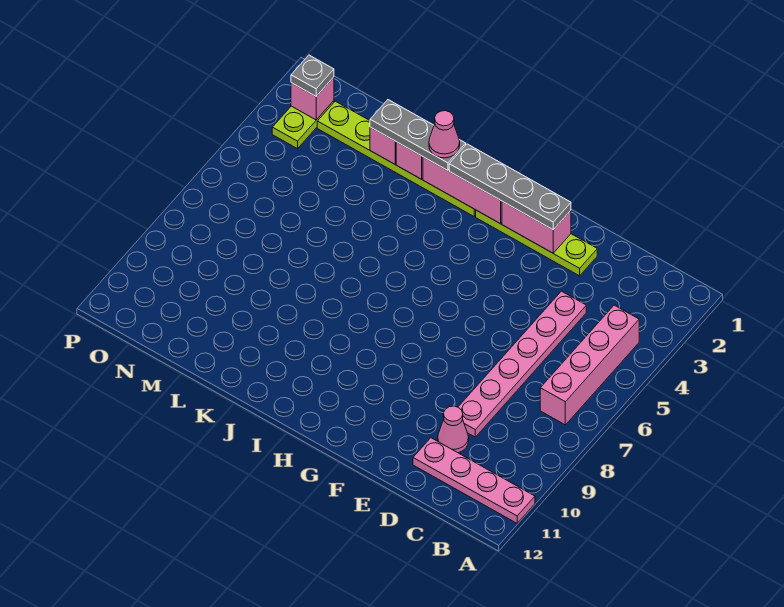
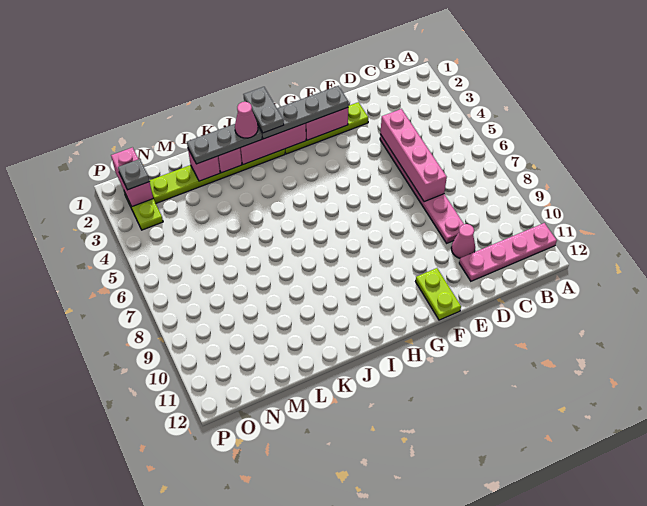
pink brick B4:B7 level 1 -> pink brick D4:D7 level 2
none -> lime plate F11:F12 level 1
none -> grey plate I1:I2 level 4
pink brick O2 level 2 -> pink brick O1:O2 level 2

